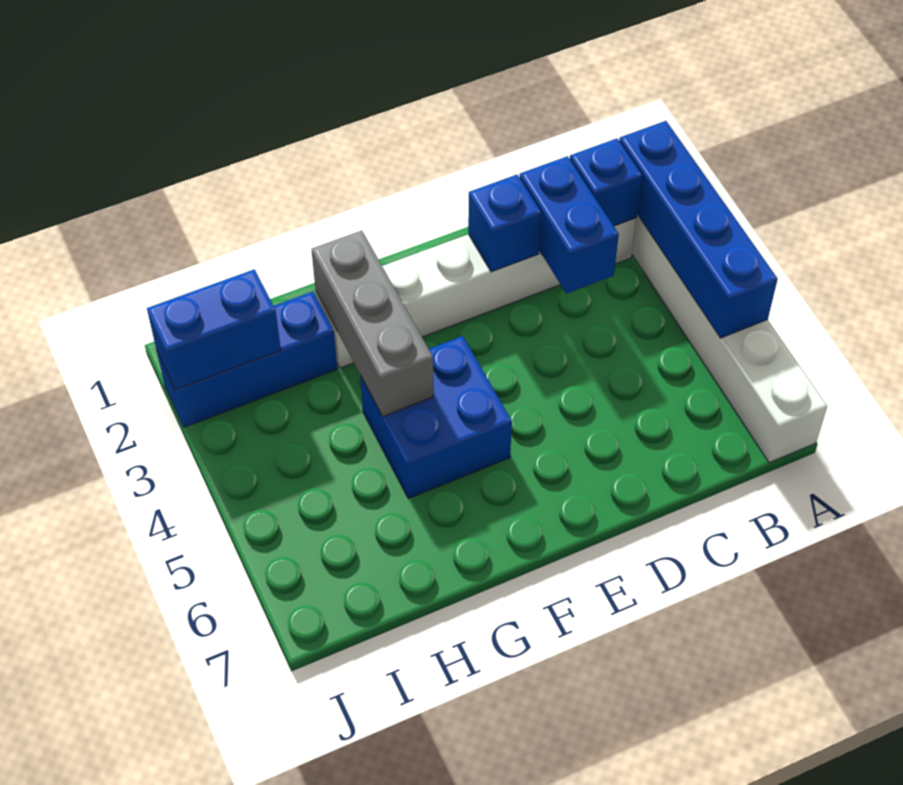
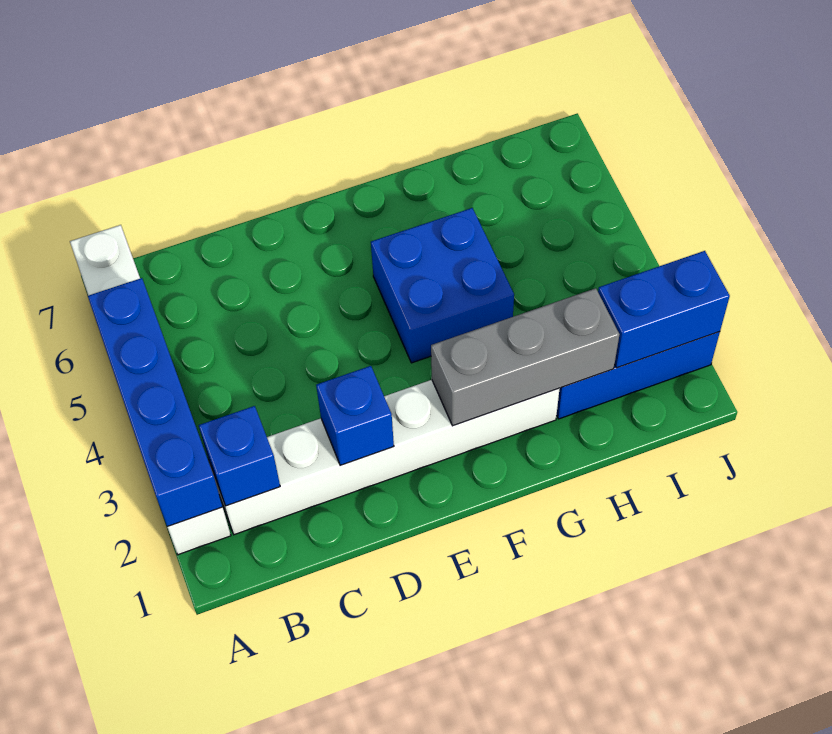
blue brick C2:C3 level 2 -> none
grey brick G2:G4 level 2 -> grey brick F2:H2 level 2

